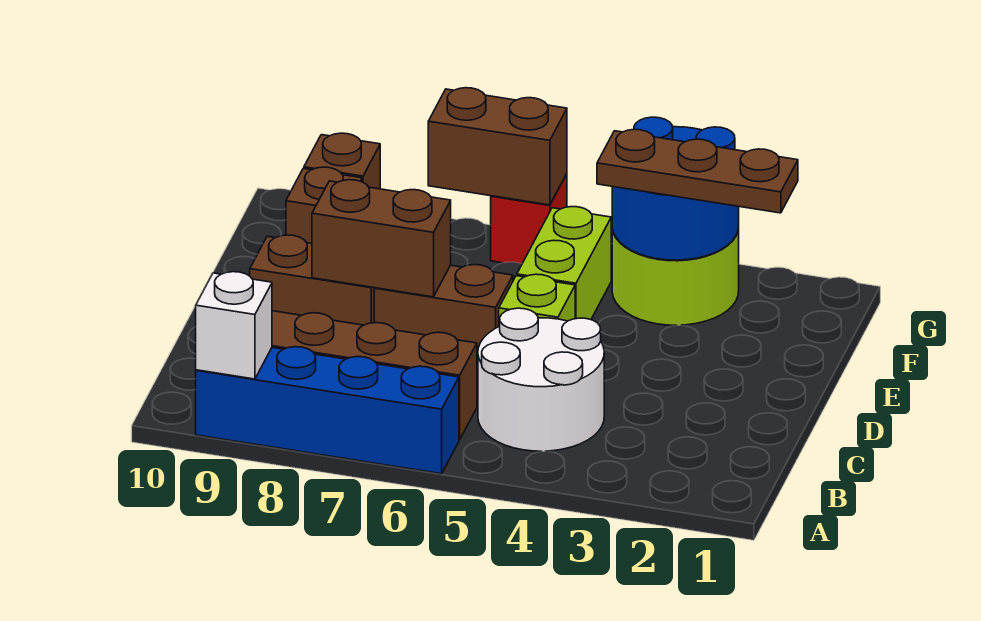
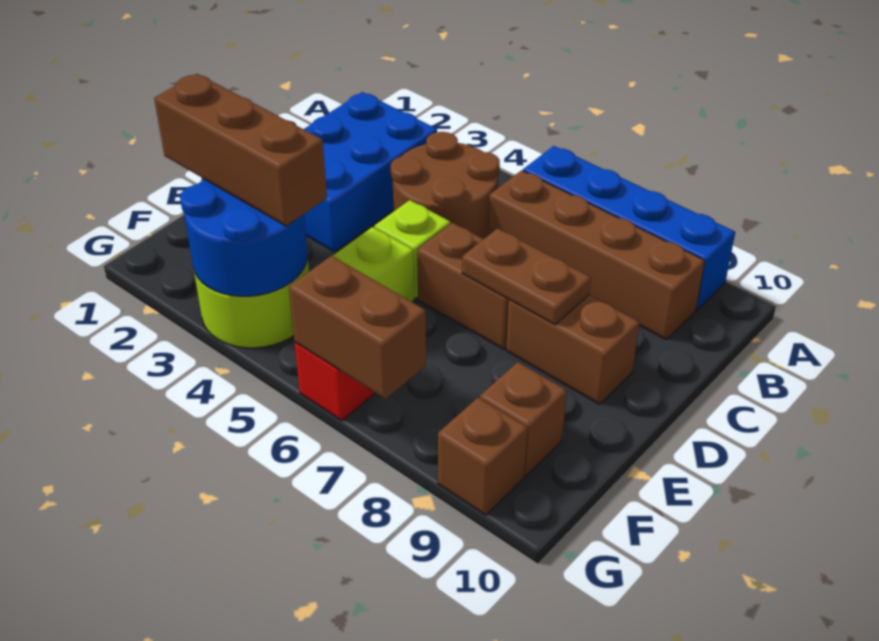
white brick A9 level 2 -> none
none -> blue brick B2:D3 level 1
white round brick B4:C5 level 1 -> brown round brick B4:C5 level 1
brown brick D7:D8 level 2 -> brown plate D7:D8 level 2
brown plate F2:F4 level 3 -> brown brick F2:F4 level 3

